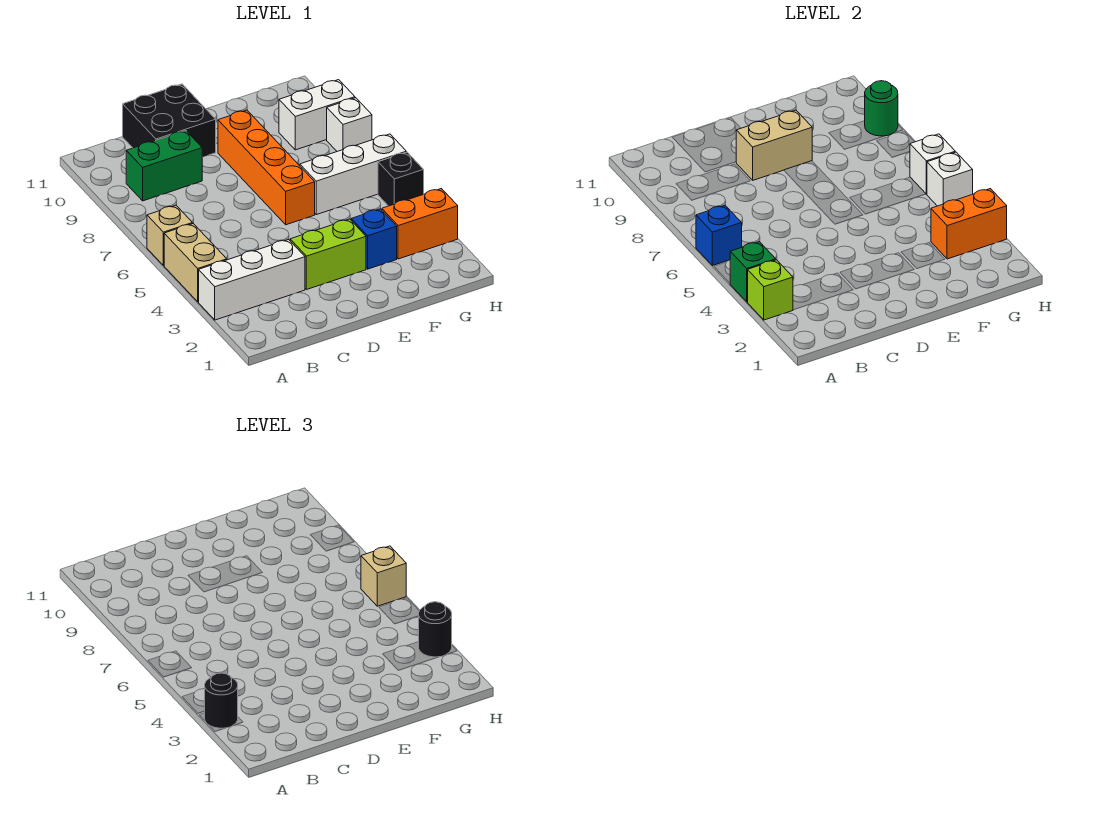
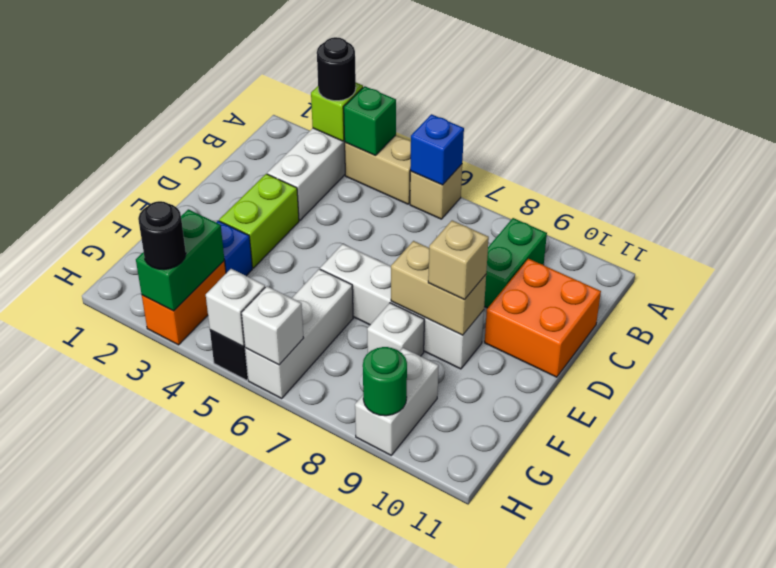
black brick C10:D11 level 1 -> orange brick C10:D11 level 1
tan brick D9:E9 level 2 -> tan brick E8:E9 level 2
orange brick E6:E9 level 1 -> white brick E6:E9 level 1
orange brick G3:H3 level 2 -> green brick G3:H3 level 2
tan brick H6 level 3 -> tan brick E9 level 3
white brick H8 level 1 -> white brick F8 level 1

